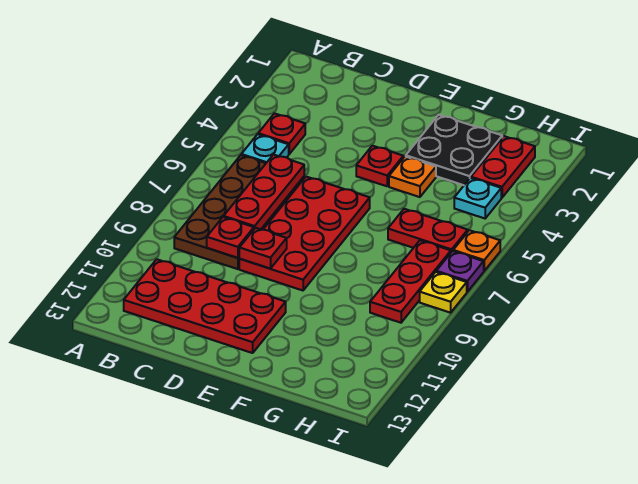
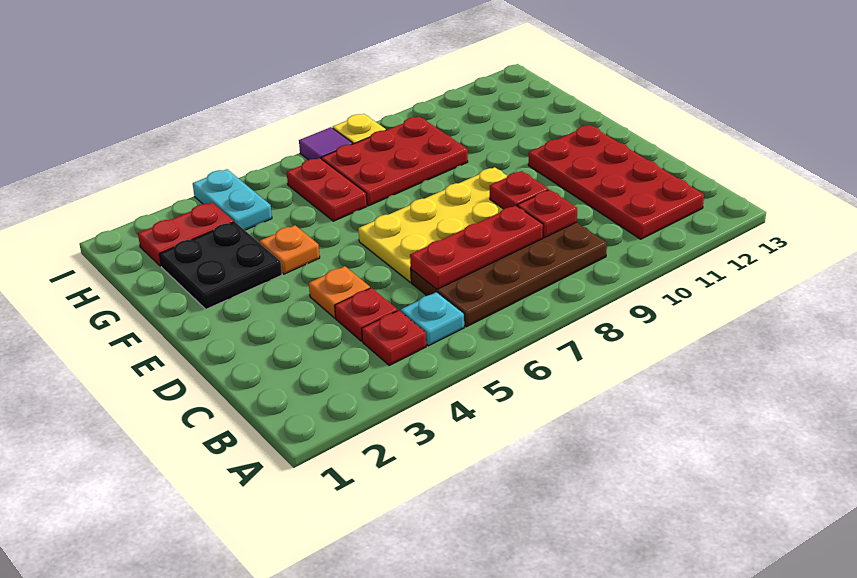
red plate D6:E9 level 1 -> yellow plate D6:E9 level 1
red plate E4 level 1 -> red plate C4 level 1
cyan plate H4 level 1 -> cyan plate H4:I4 level 1
red plate H7:H9 level 1 -> red plate G7:H9 level 1
orange plate I6 level 1 -> orange plate D4 level 1
purple plate I7 level 1 -> purple tile I7 level 1

